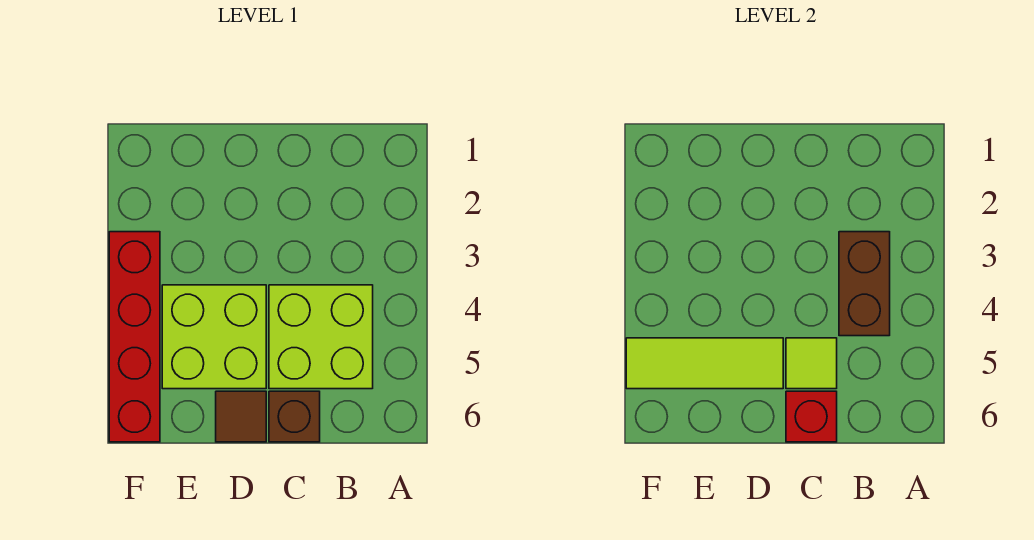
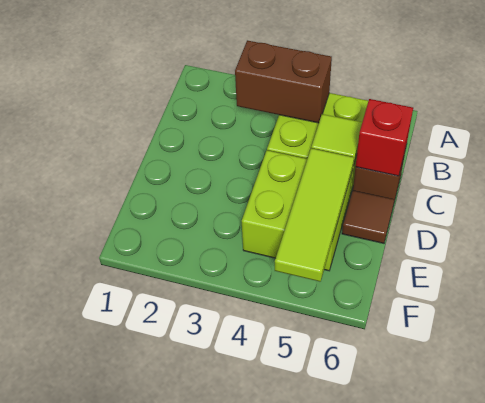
red brick F3:F6 level 1 -> none

